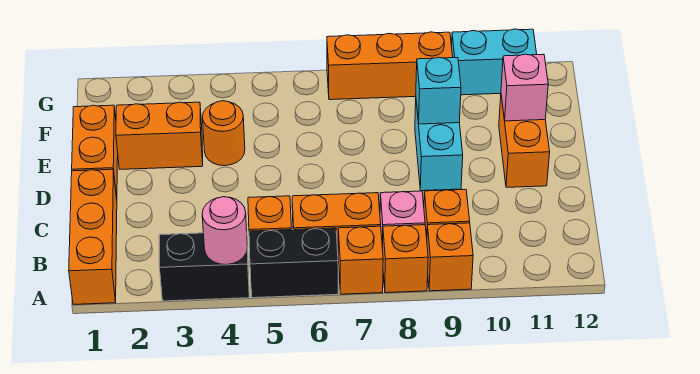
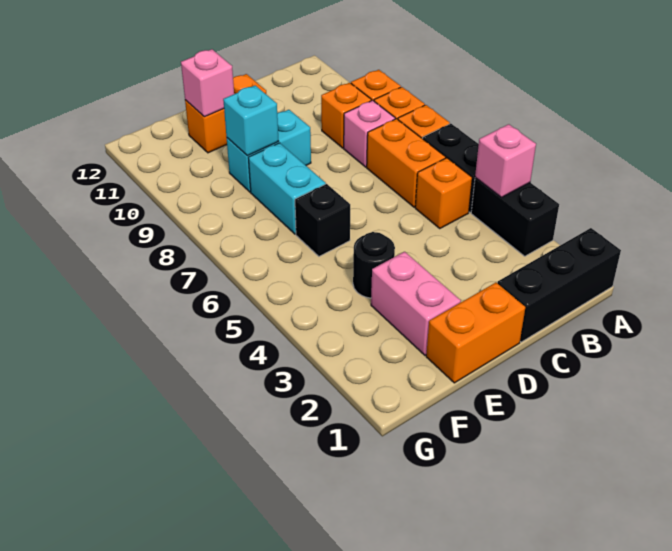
orange brick A1:C1 level 1 -> black brick A1:C1 level 1
pink round brick A4 level 2 -> pink brick A4 level 2
orange brick E2:E3 level 1 -> pink brick E2:E3 level 1
orange round brick E4 level 1 -> black round brick E4 level 1
none -> black brick E6 level 1
orange brick G7:G9 level 1 -> none
cyan brick G10:G11 level 1 -> cyan brick E7:E8 level 1

